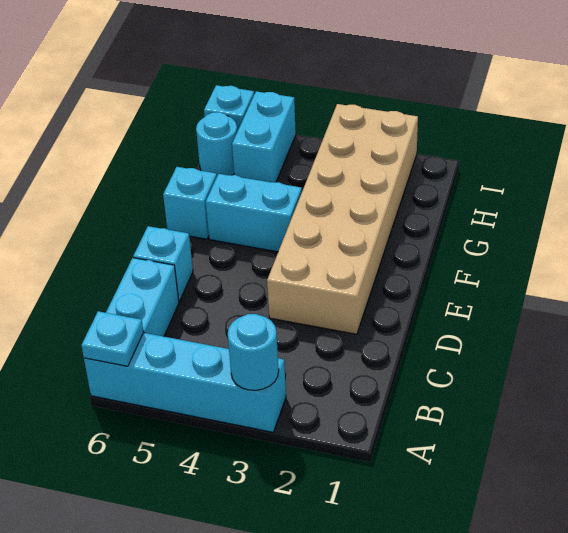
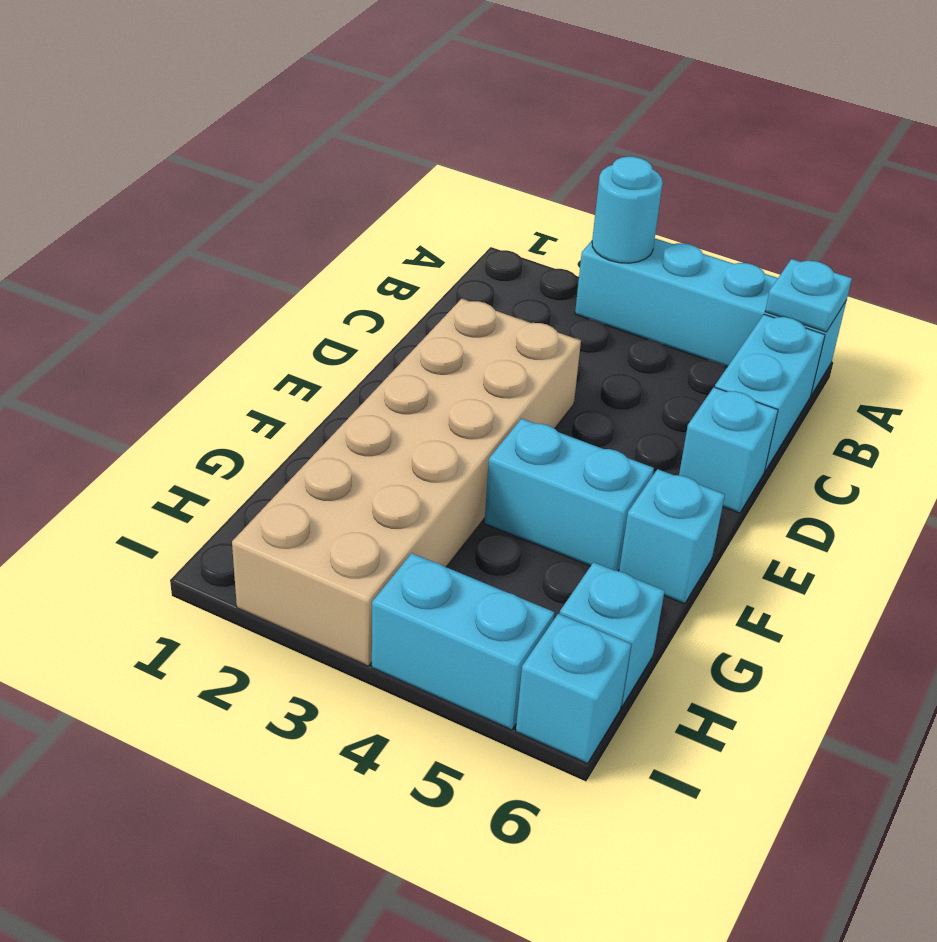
cyan brick H5:I5 level 1 -> cyan brick I4:I5 level 1
cyan round brick H6 level 1 -> cyan brick H6 level 1

